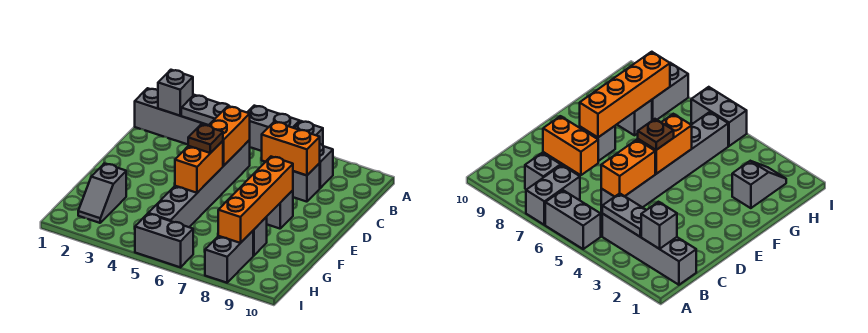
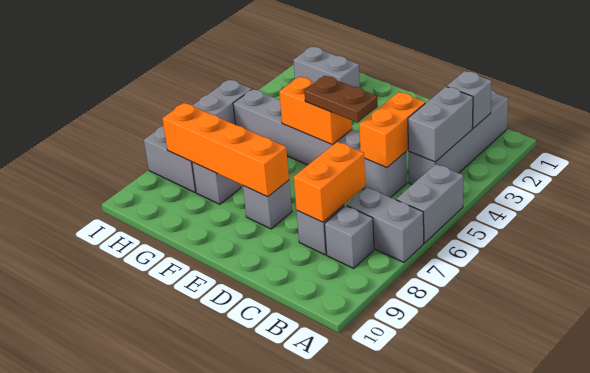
grey plate B3:B4 level 2 -> grey brick B3:B4 level 2
orange brick C5:D5 level 2 -> orange brick C4:C5 level 2
brown plate E5 level 3 -> brown plate D5:E5 level 3
grey slope G2:H2 level 1 top G -> grey brick G2:H2 level 1

